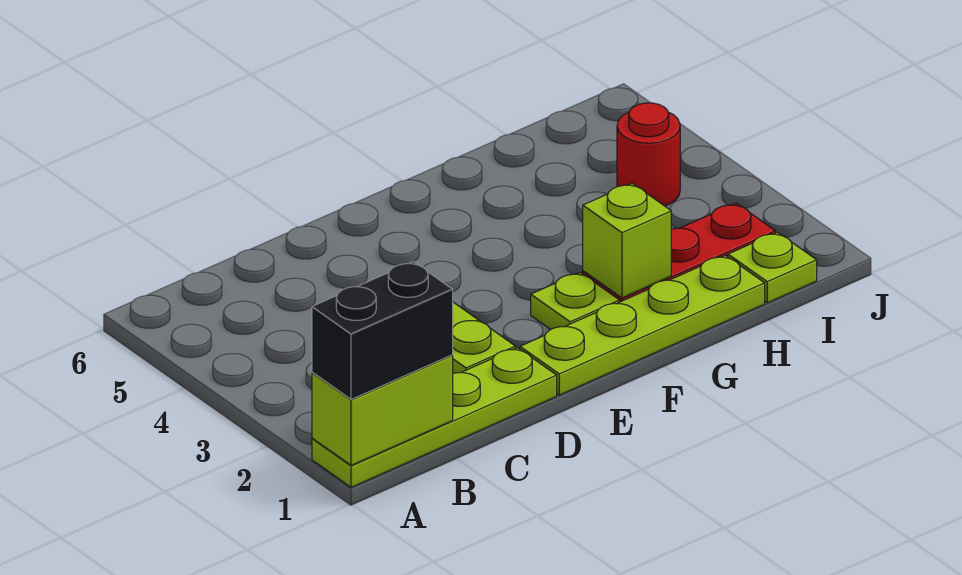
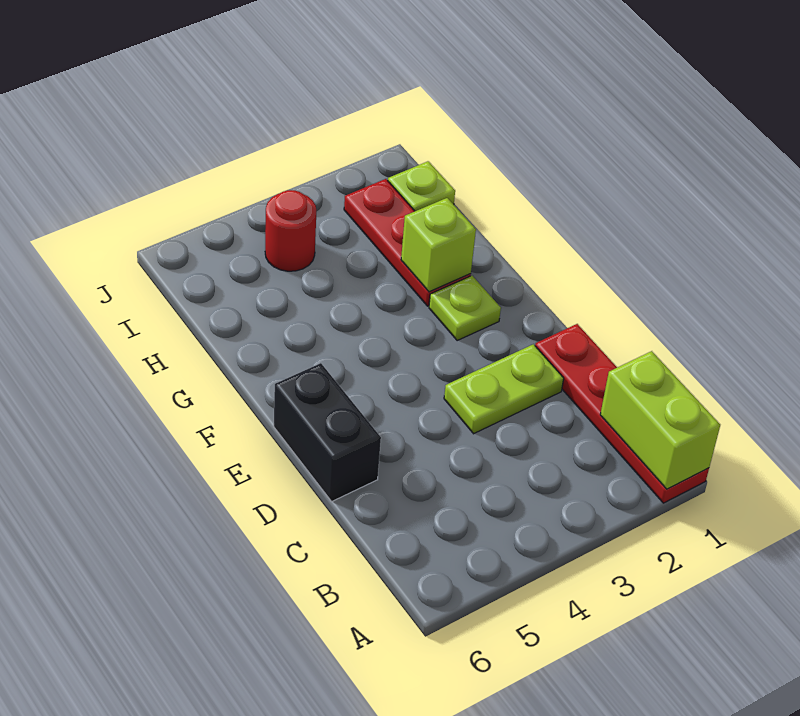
lime plate A1:D1 level 1 -> red plate A1:D1 level 1
black brick A1:B1 level 3 -> black brick D6:E6 level 1
lime plate E1:H1 level 1 -> none

